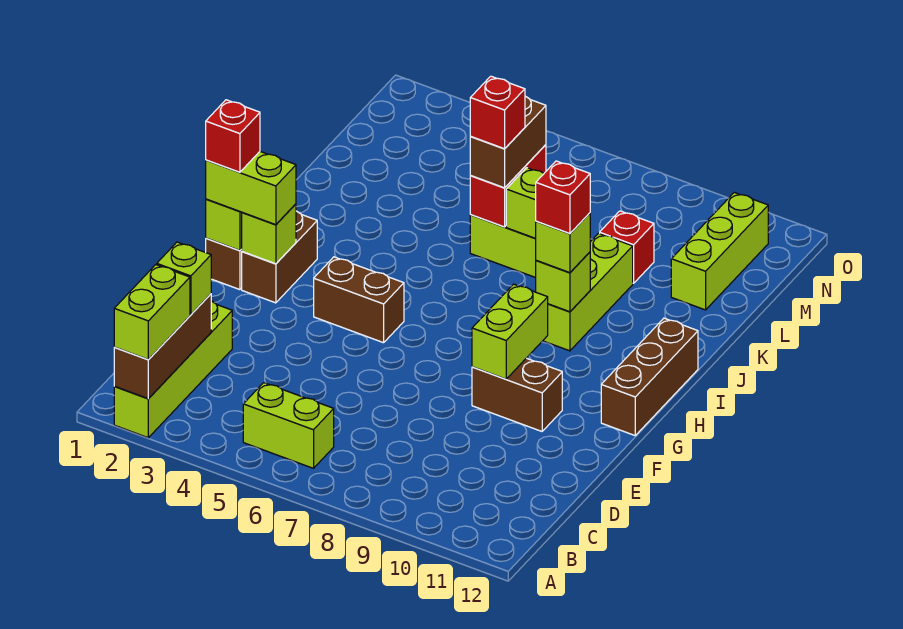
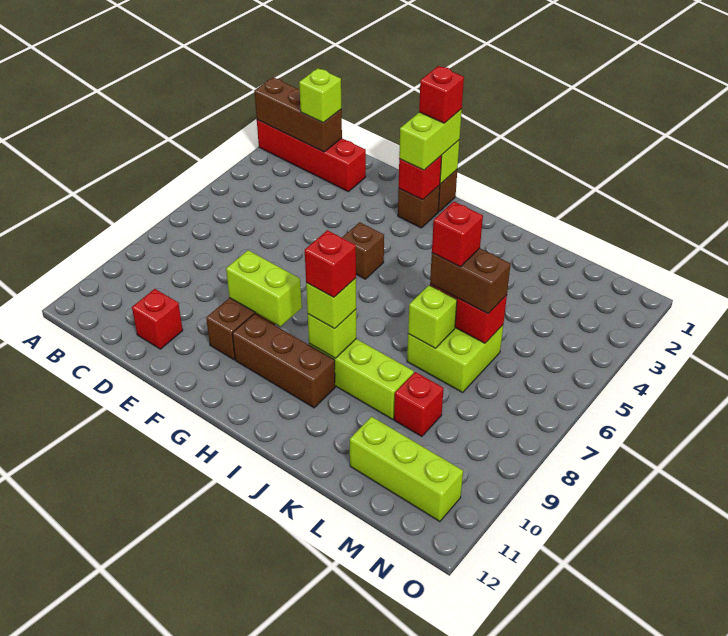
lime brick A2:D2 level 1 -> red brick A2:D2 level 1
lime brick A2:B2 level 3 -> none
lime brick B5:B6 level 1 -> none
none -> red brick D11 level 1
brown brick G2:H2 level 1 -> brown brick G2 level 1
lime brick G2 level 2 -> red brick G2 level 2
brown brick G4:G5 level 1 -> brown brick G5 level 1
brown brick G12:I12 level 1 -> brown brick G10:I10 level 1

